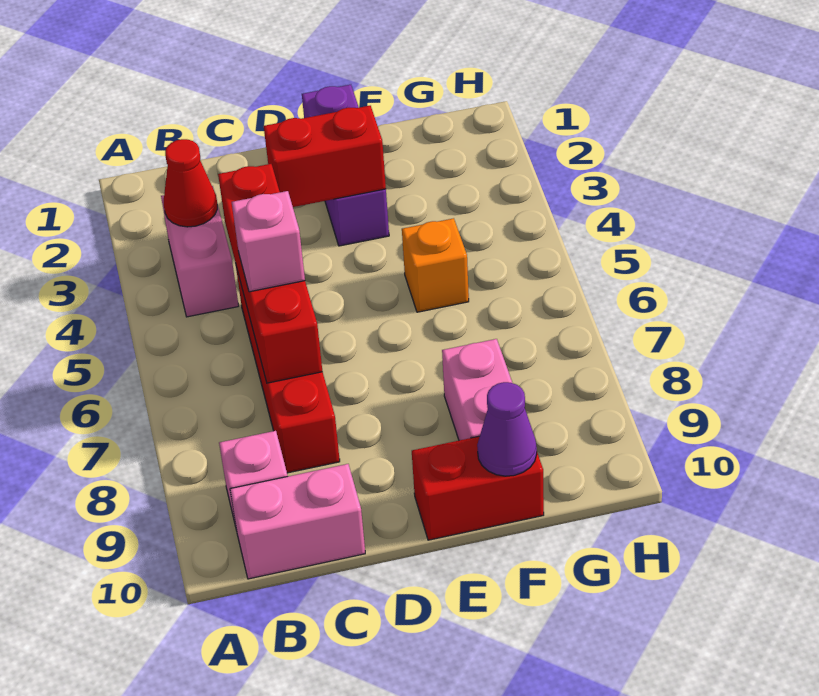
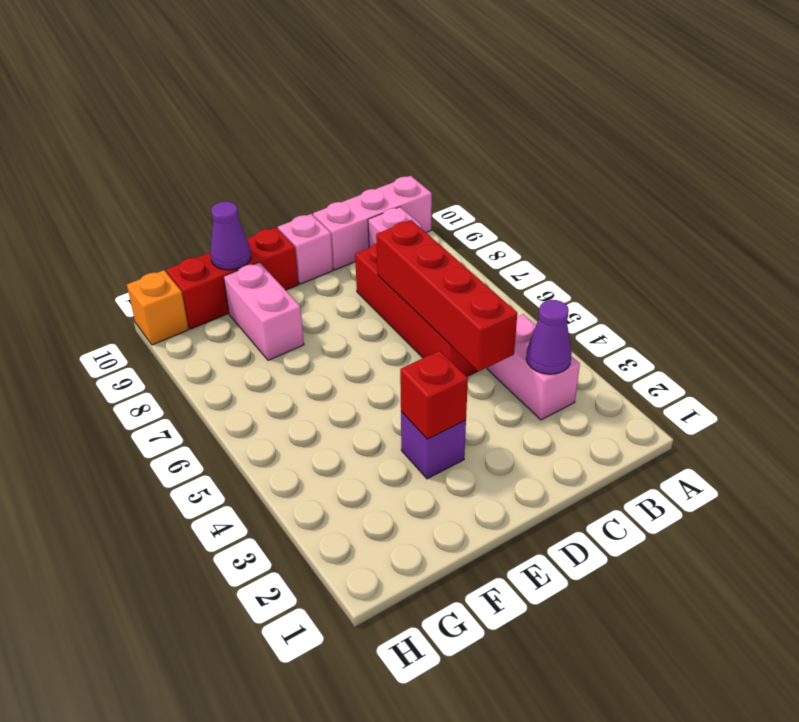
red cone B3 level 2 -> purple cone B3 level 2
pink brick B10:C10 level 1 -> pink brick A10:C10 level 1
pink brick C6 level 3 -> pink brick D10 level 1
red brick D3:E3 level 2 -> red brick E3 level 2
purple brick E1:E3 level 1 -> purple brick E3 level 1
red brick E10:F10 level 1 -> red brick E10:G10 level 1
orange brick F5 level 1 -> orange brick H10 level 1

